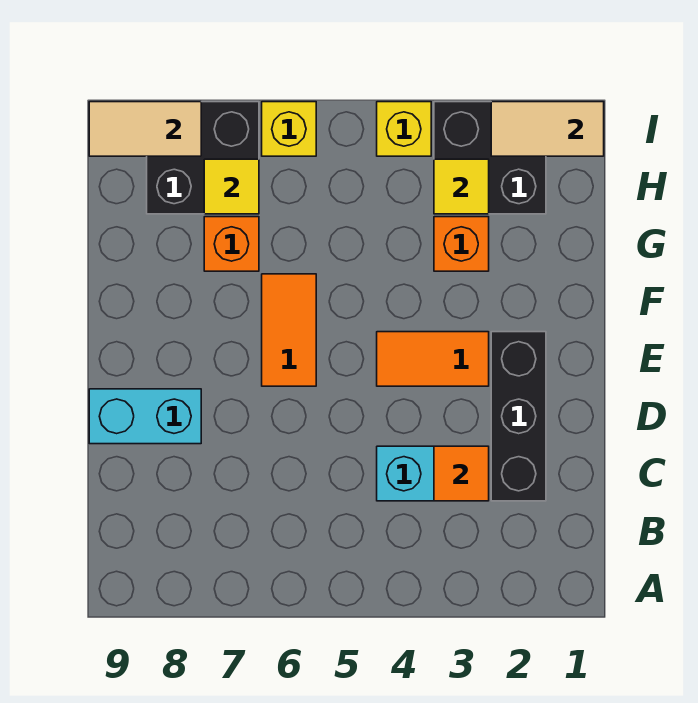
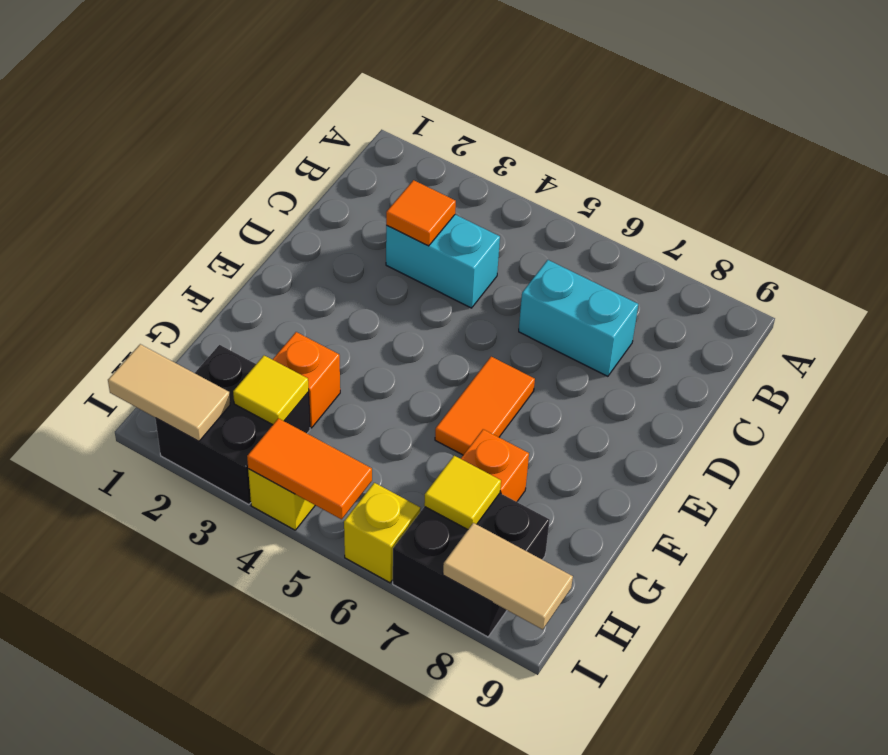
black brick C2:E2 level 1 -> none
cyan brick D8:D9 level 1 -> cyan brick C6:C7 level 1
orange tile E3:E4 level 1 -> orange tile I4:I5 level 2

